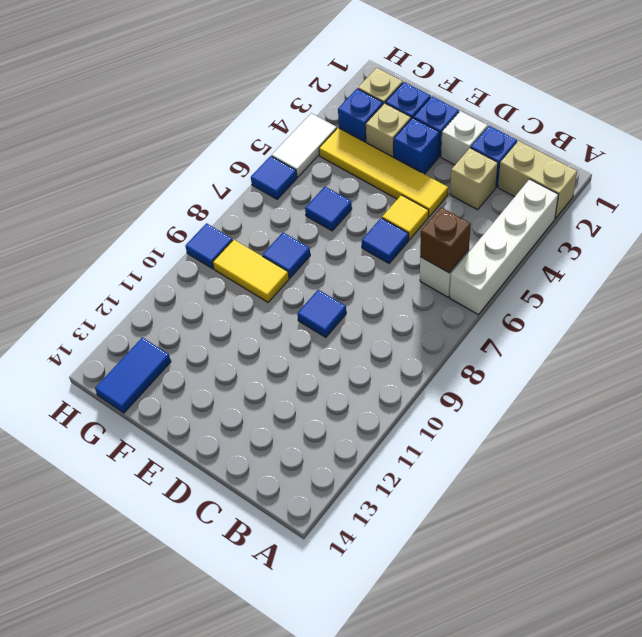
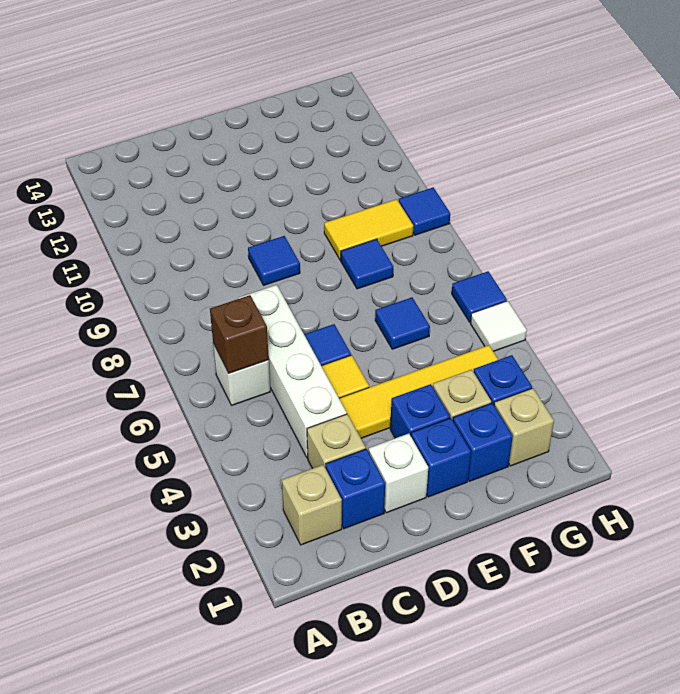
tan brick A2:B2 level 1 -> tan brick B2 level 1
white brick A3:A6 level 1 -> white brick C4:C7 level 1
blue tile G13:G14 level 1 -> none
white tile H4:H5 level 1 -> white tile H5 level 1

